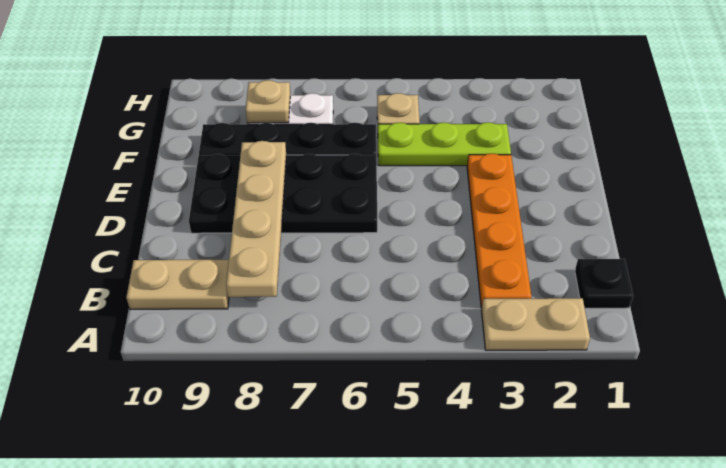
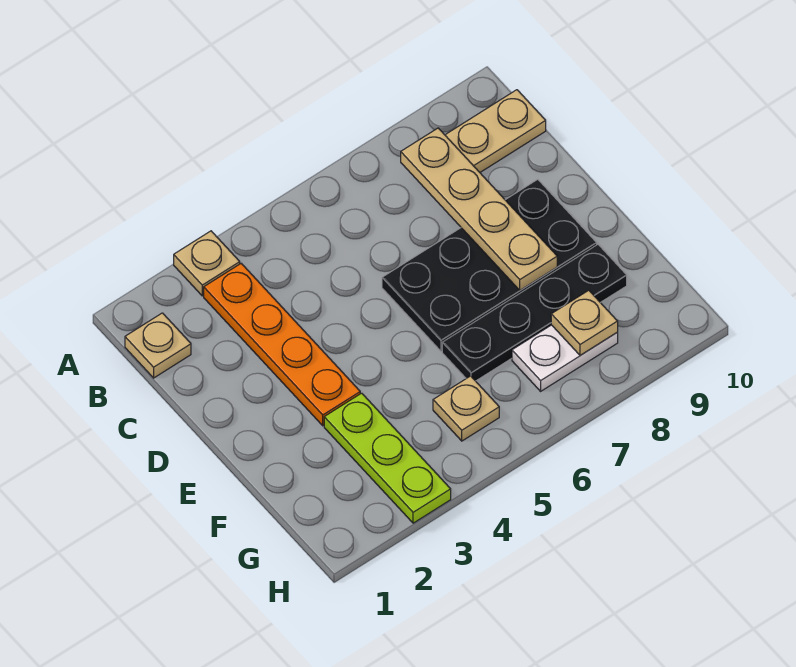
tan plate A2:A3 level 1 -> tan plate A3 level 1
black plate B1 level 1 -> tan plate B1 level 1
lime plate F3:F5 level 1 -> lime plate F3:H3 level 1

